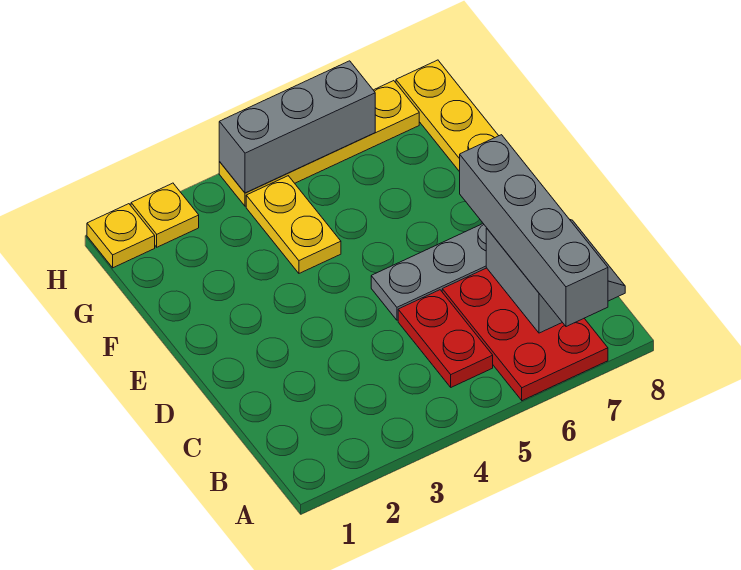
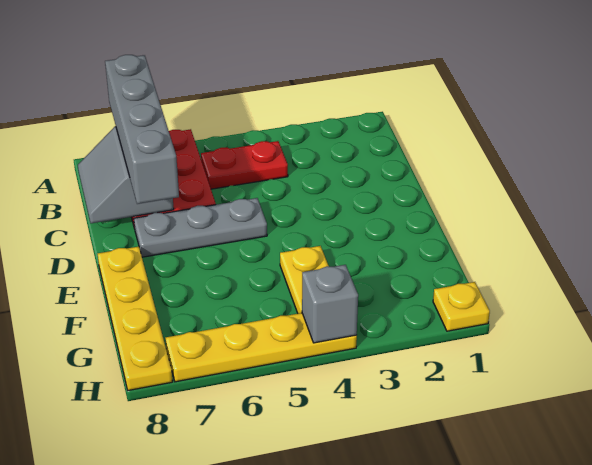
red plate B5:C5 level 1 -> red plate B4:B5 level 1
yellow plate H2 level 1 -> none
grey brick H4:H6 level 2 -> grey brick H4 level 2

